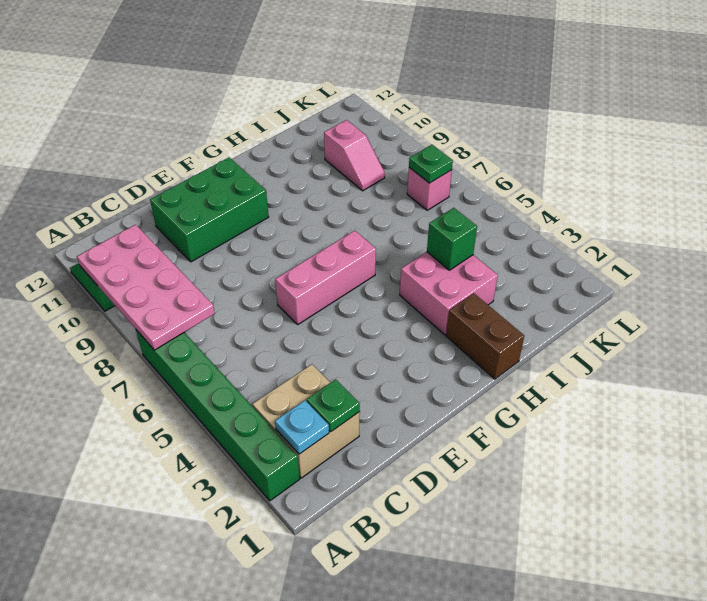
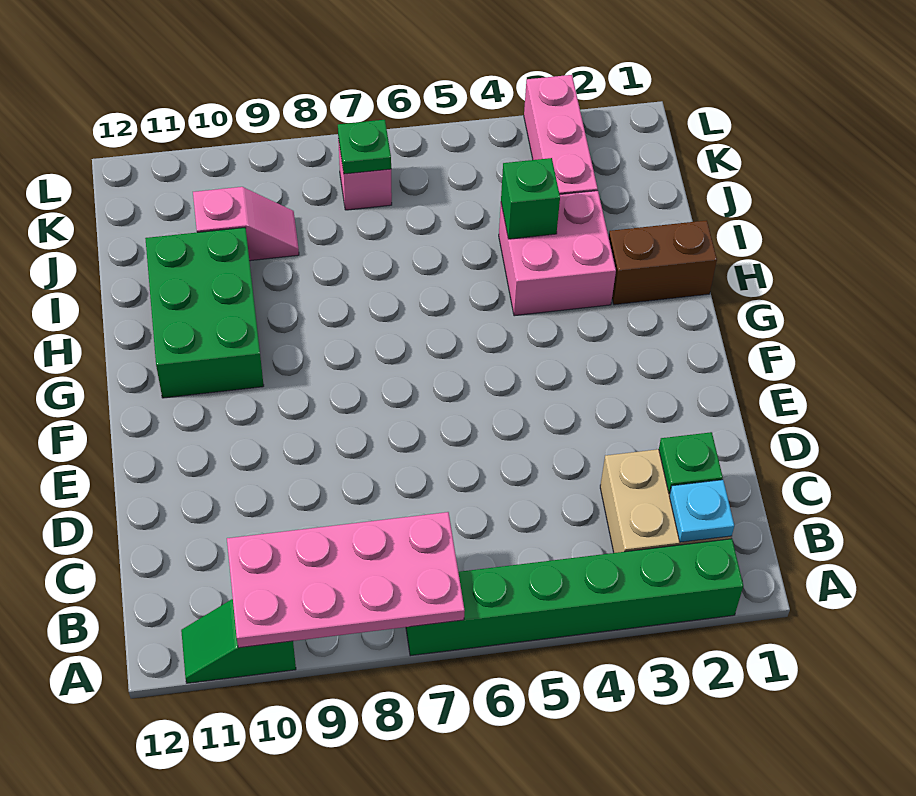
green brick D10:F11 level 1 -> green brick G10:I11 level 1
pink brick E6:G6 level 1 -> pink brick J3:L3 level 1

